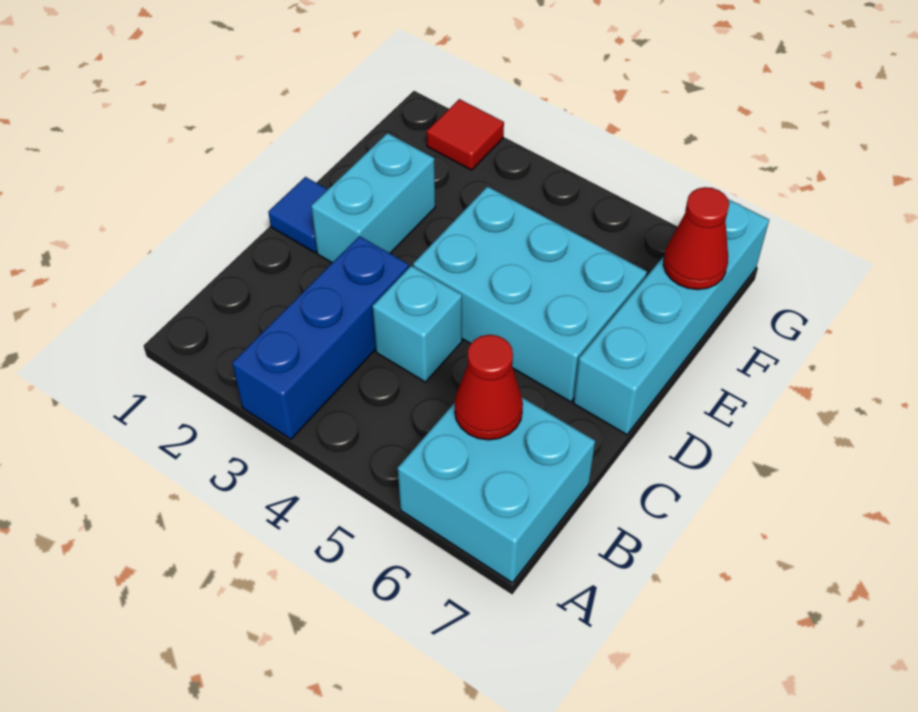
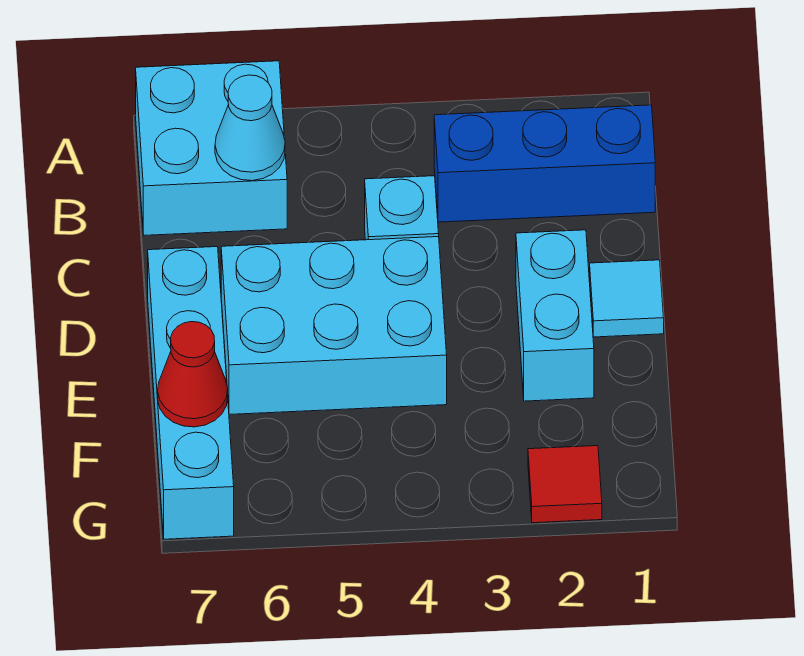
blue brick A3:C3 level 1 -> blue brick B1:B3 level 1
red cone B6 level 2 -> cyan cone B6 level 2
blue tile D1 level 1 -> cyan tile D1 level 1

